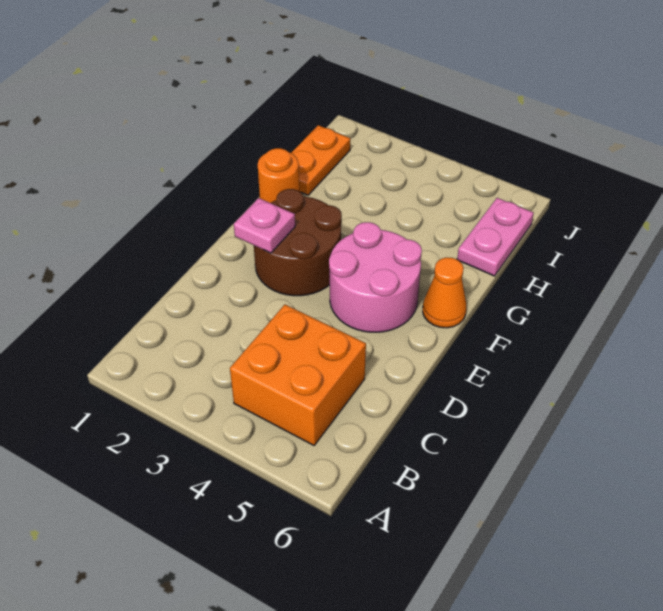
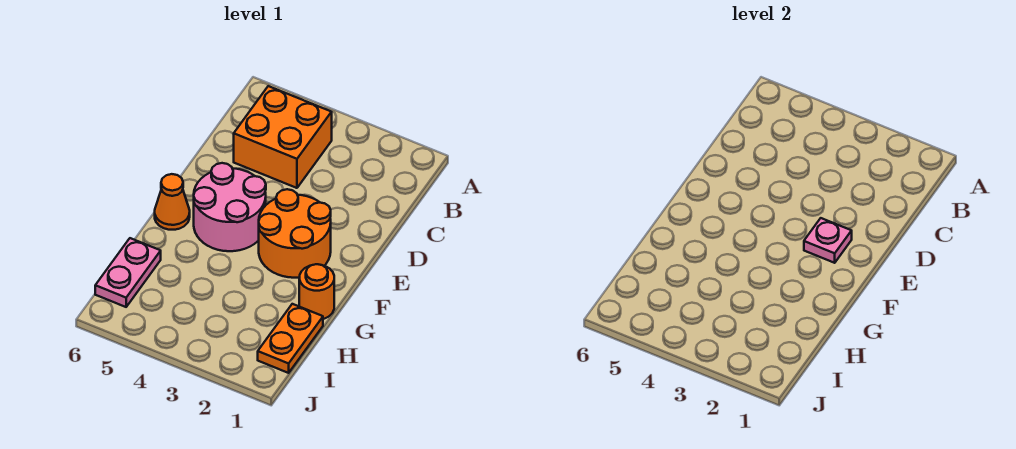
brown round brick E2:F3 level 1 -> orange round brick E2:F3 level 1

